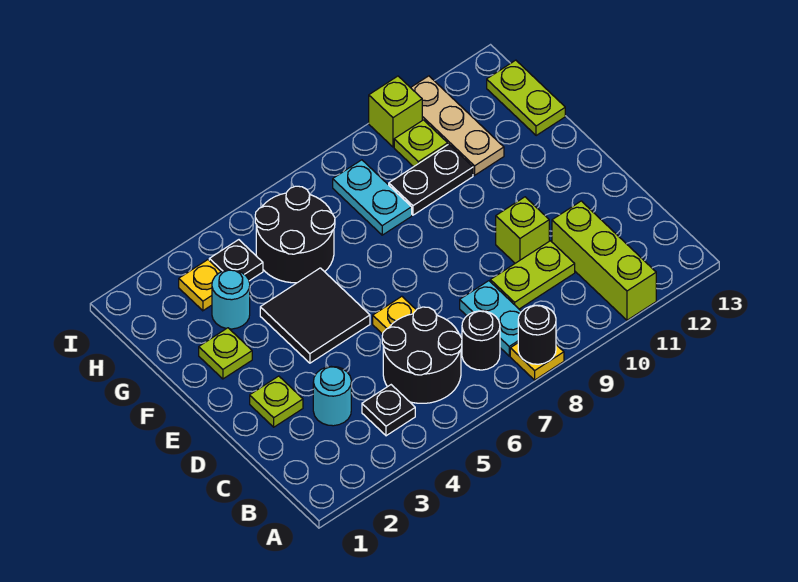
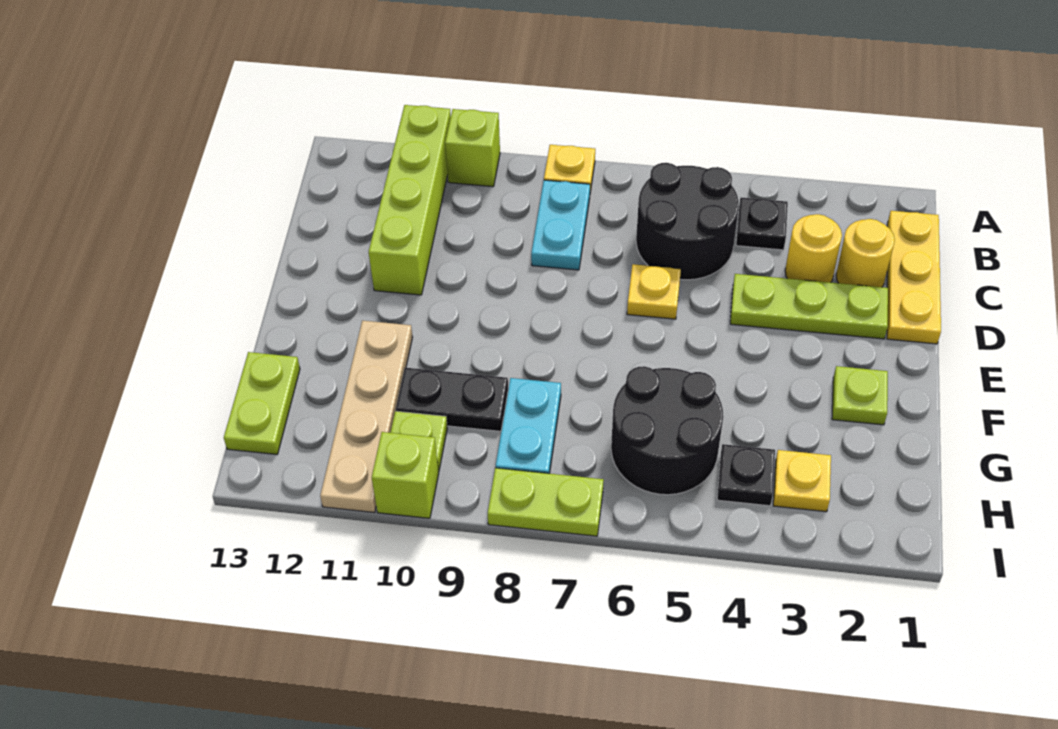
black round brick A8 level 2 -> none
lime brick A11:C11 level 1 -> lime brick A11:D11 level 1
none -> yellow plate B1:D1 level 1
black round brick B7 level 1 -> none
none -> yellow round brick C2 level 1
cyan round brick C3 level 1 -> yellow round brick C3 level 1
lime plate C9:C10 level 1 -> lime plate I7:I8 level 1
lime plate D2 level 1 -> lime plate D2:D4 level 1
lime brick D10 level 1 -> lime brick A10 level 1
black tile E4:F5 level 1 -> none
cyan round brick G3 level 1 -> none
tan plate G11:I11 level 1 -> tan plate F11:I11 level 1

